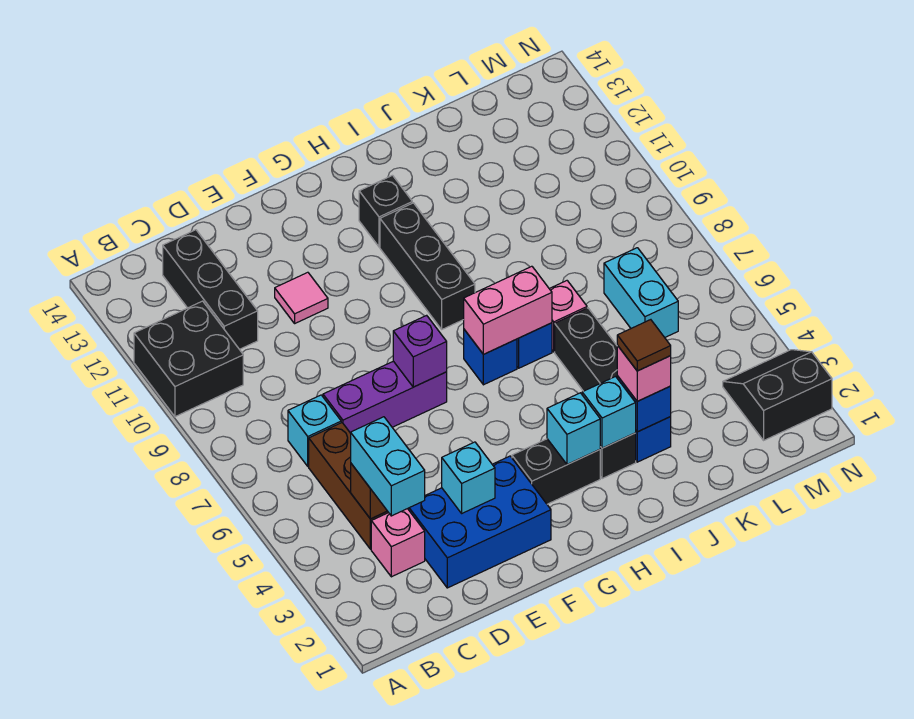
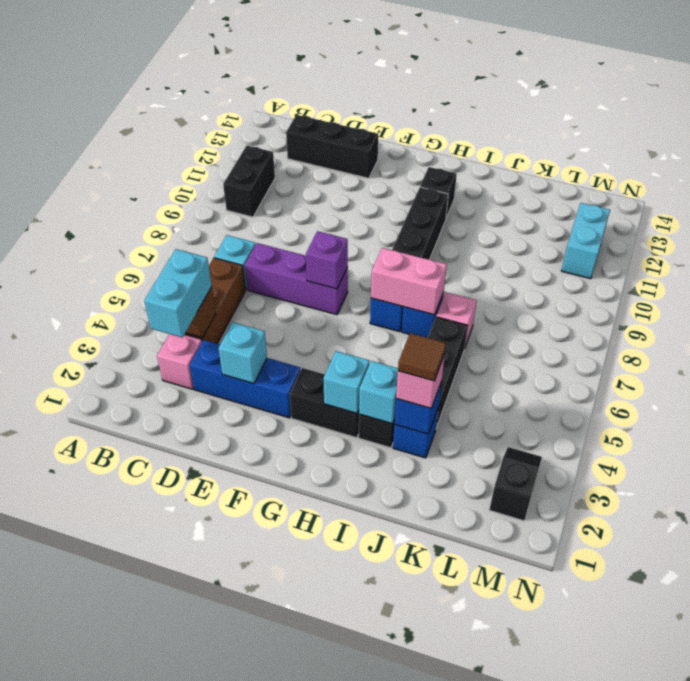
black brick A10:B11 level 1 -> black brick B10:B11 level 1
black brick C11:C13 level 1 -> black brick C13:E13 level 1
blue brick D2:F3 level 1 -> blue brick D3:F3 level 1
pink tile E11 level 1 -> none
cyan brick L6:L7 level 1 -> cyan brick M11:M12 level 1
black slope M2:N3 level 1 top 2 -> black slope M2:M3 level 1 top 2

